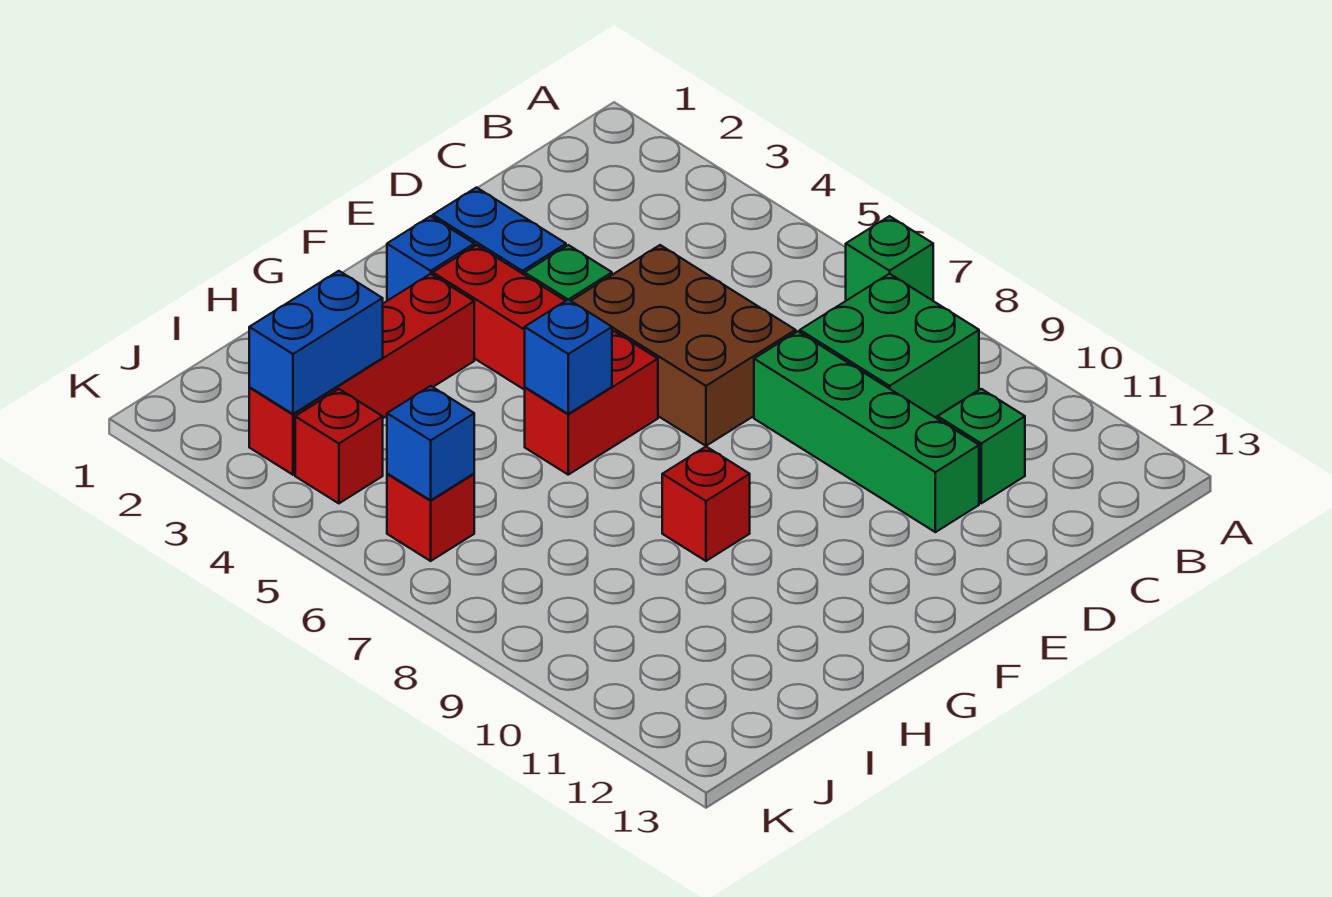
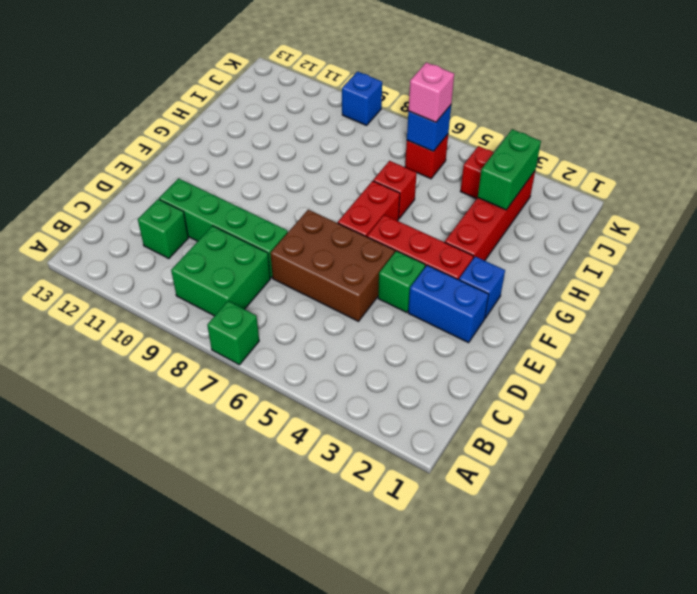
blue brick G6 level 2 -> blue brick K9 level 1
red brick G9 level 1 -> red brick H6 level 1
blue brick I3:J3 level 2 -> green brick I3:J3 level 2
none -> pink brick J6 level 3

